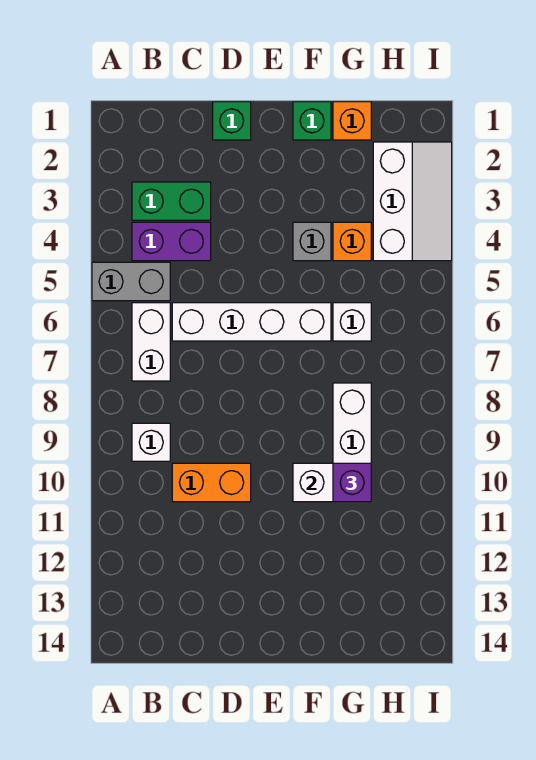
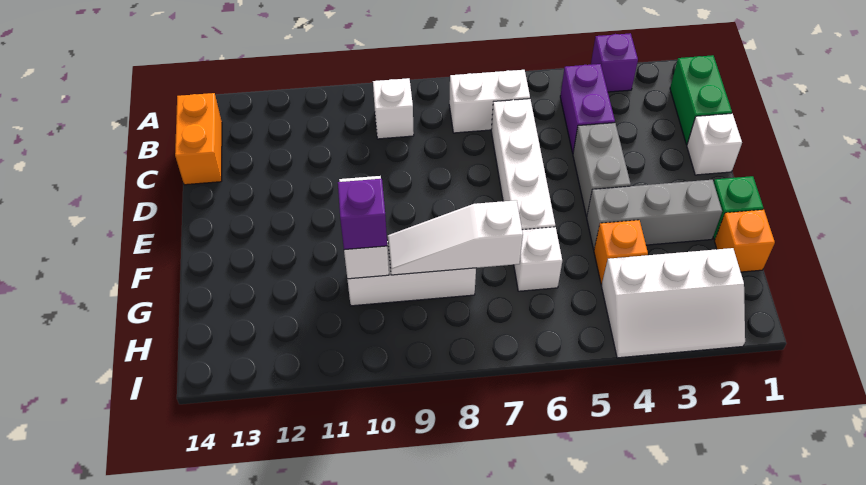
none -> purple brick A3 level 1
grey brick A5:B5 level 1 -> grey brick D4:E4 level 1
green brick B3:C3 level 1 -> green brick B1:C1 level 1
orange brick C10:D10 level 1 -> orange brick B14:C14 level 1
green brick D1 level 1 -> white brick D1 level 1
grey brick F4 level 1 -> grey brick F2:F4 level 1
none -> white slope G7:G9 level 2 top 7

